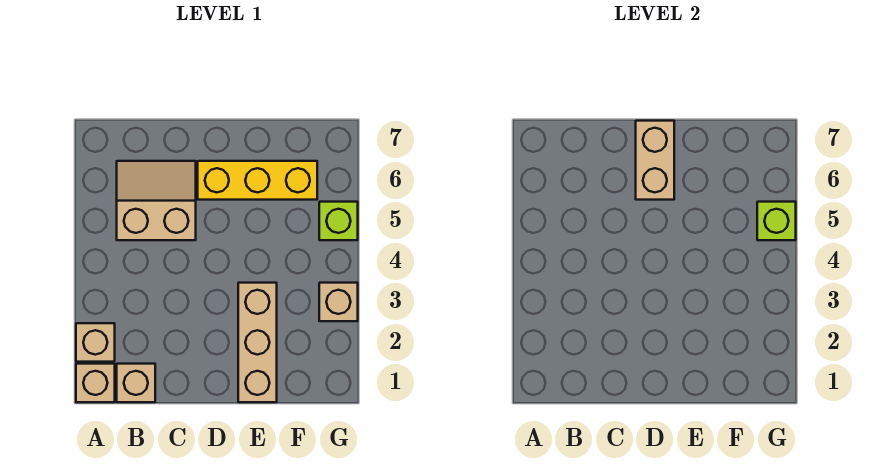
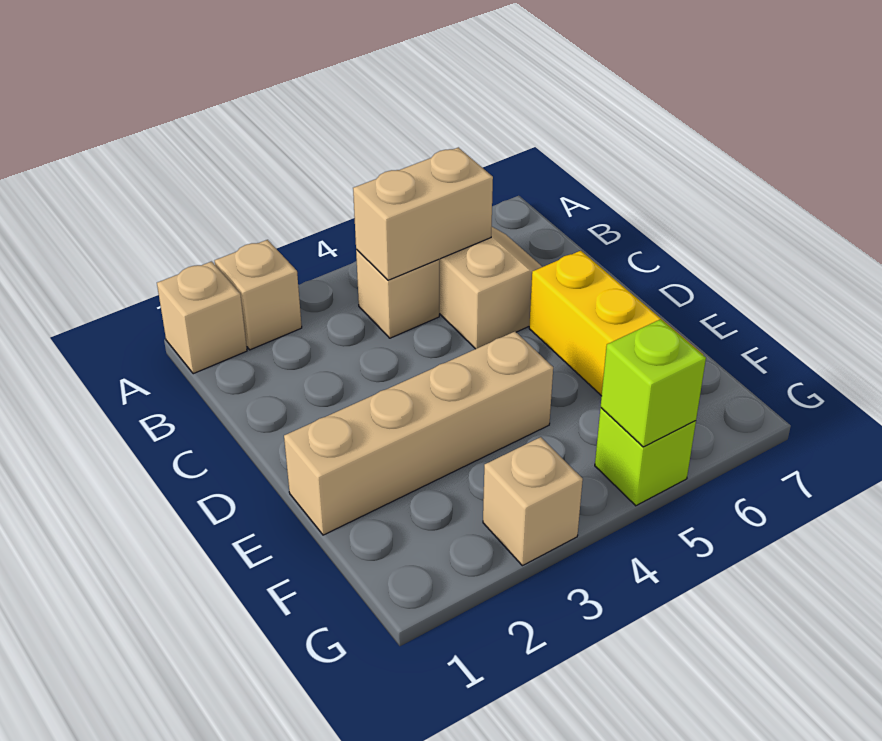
tan brick B1 level 1 -> tan brick B4 level 1
tan brick D6:D7 level 2 -> tan brick B4:B5 level 2
tan brick E1:E3 level 1 -> tan brick E1:E4 level 1

